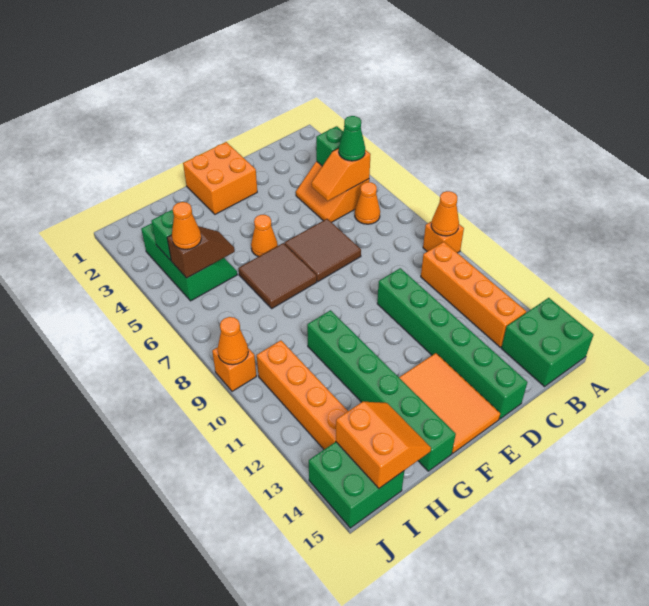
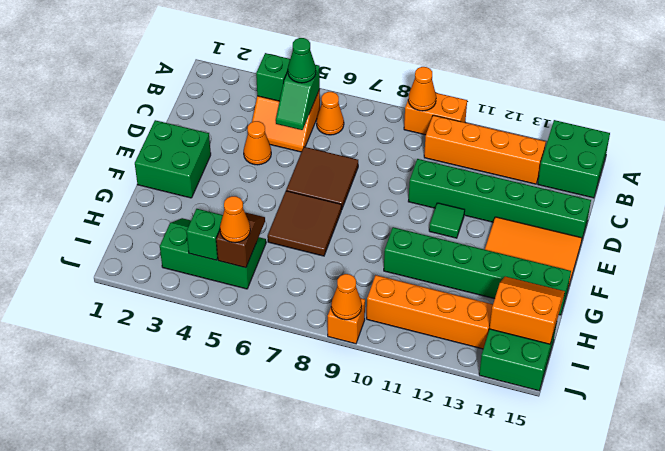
orange brick A9 level 1 -> orange brick A9:A10 level 1
orange slope B5:C5 level 2 top B -> green slope B5:C5 level 2 top B
orange brick E1:F2 level 1 -> green brick E1:F2 level 1
none -> green tile E11 level 1
orange cone F5 level 1 -> orange cone D4 level 1

